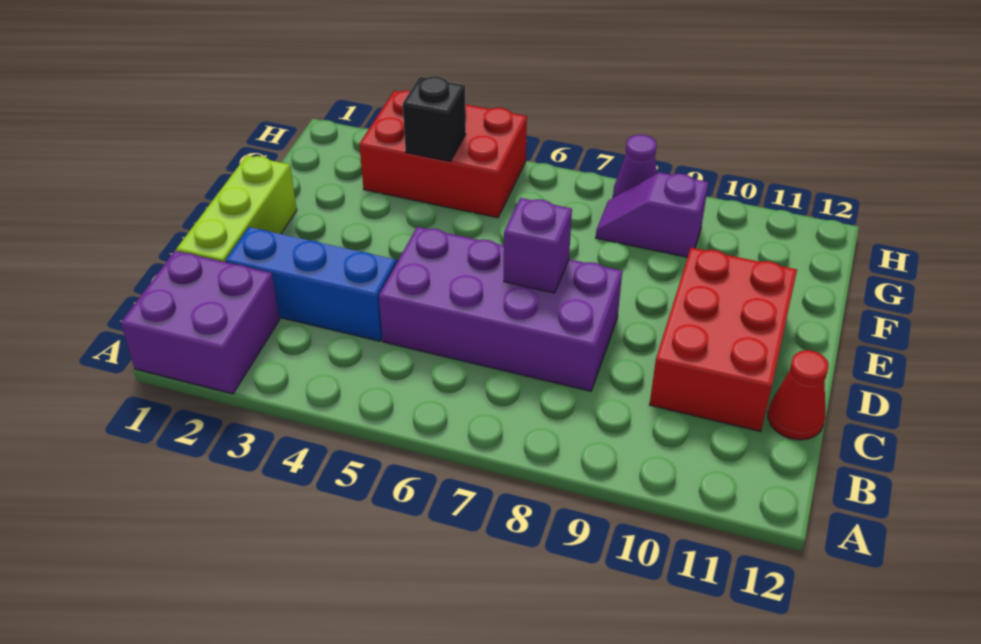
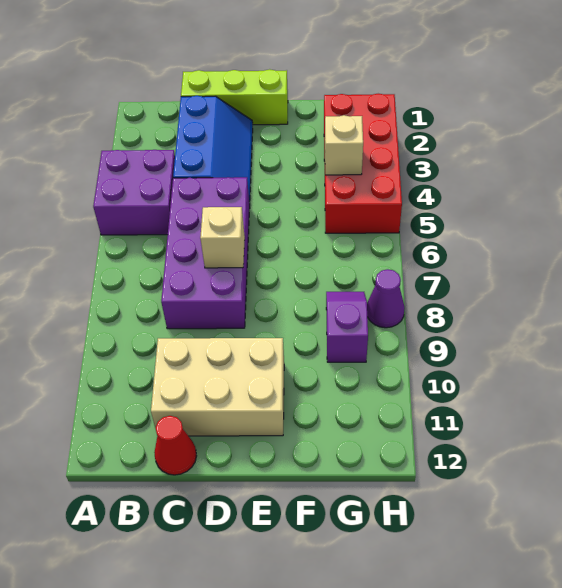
purple brick A1:B2 level 1 -> purple brick A4:B5 level 1
red brick C10:E11 level 1 -> tan brick C10:E11 level 1
purple brick D7 level 2 -> tan brick D7 level 2
red brick G3:H5 level 1 -> red brick G2:H5 level 1
black brick G4 level 2 -> tan brick G4 level 2

